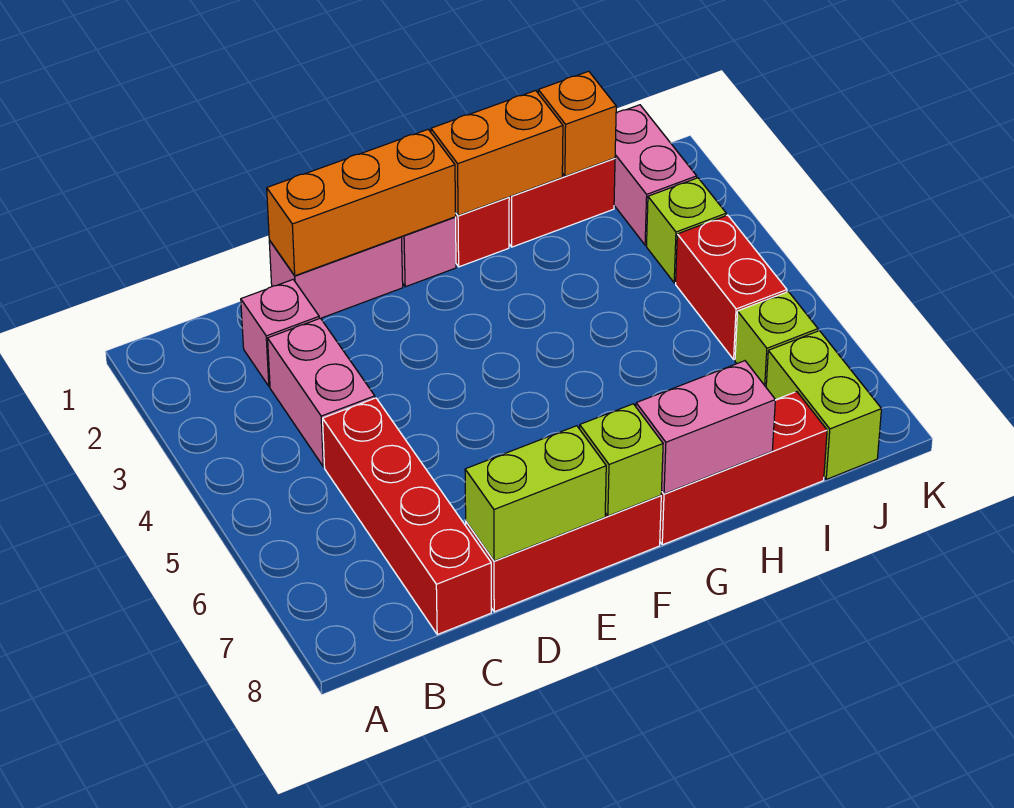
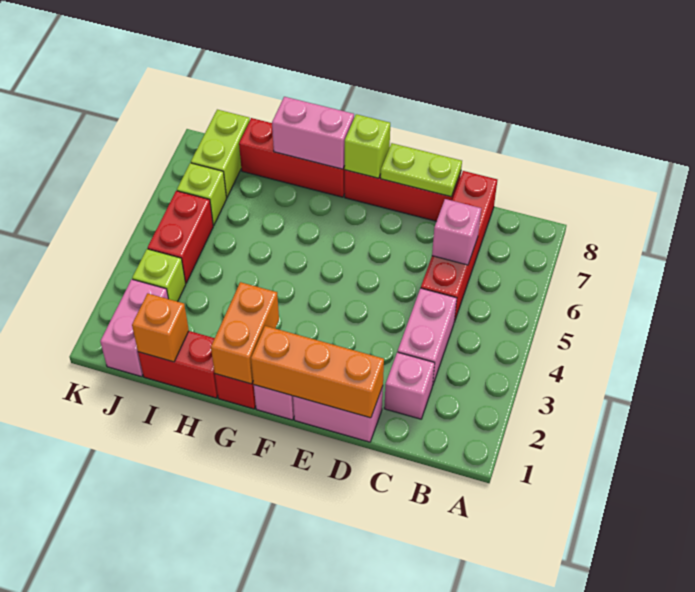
none -> pink brick C6 level 2
lime brick D8:E8 level 2 -> lime plate D8:E8 level 2
orange brick G1:H1 level 2 -> orange brick G1:G2 level 2

